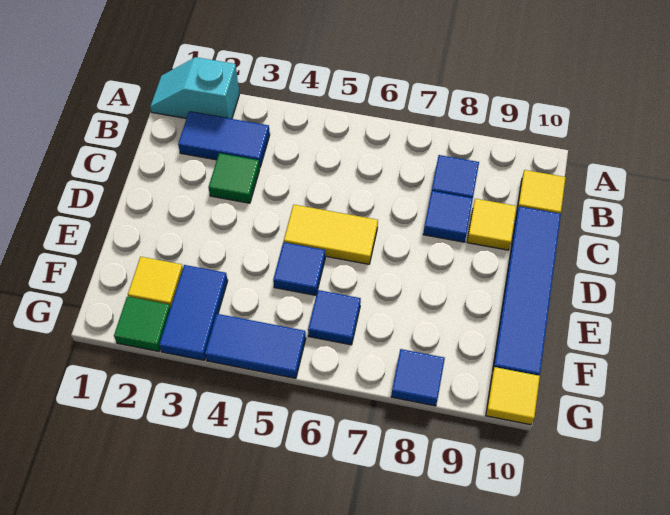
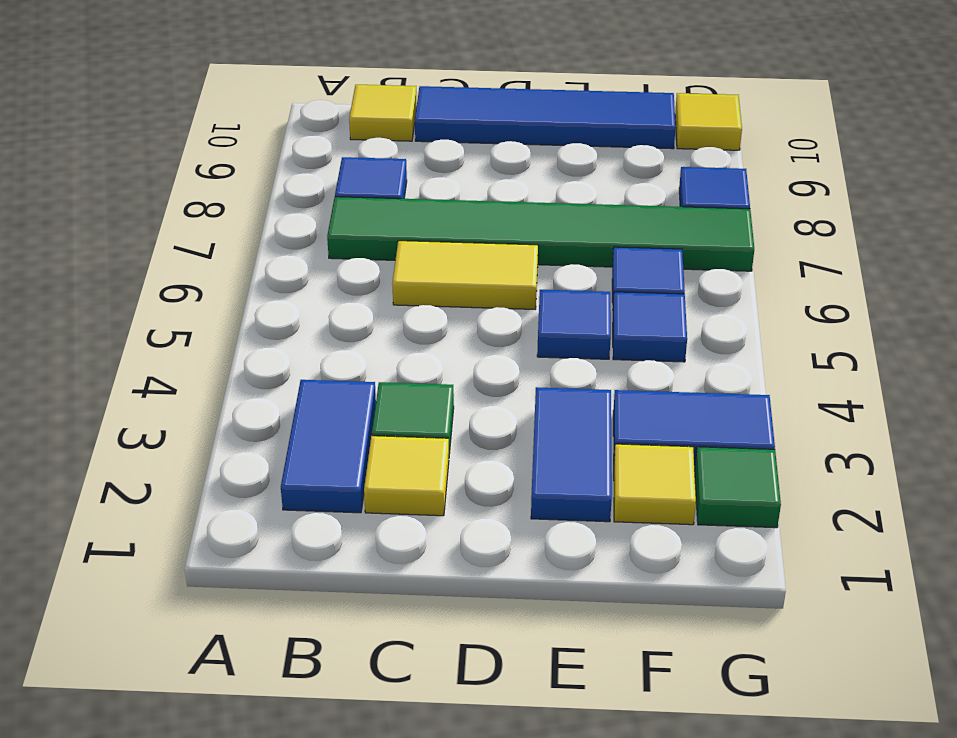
cyan slope A1:A2 level 1 top 2 -> none
none -> green tile B7:G7 level 1
blue tile C8 level 1 -> blue tile F5 level 1
yellow tile C9 level 1 -> yellow tile C2 level 1
yellow tile D5:D6 level 1 -> yellow tile C6:D6 level 1
blue tile G4:G5 level 1 -> blue tile E2:E3 level 1

